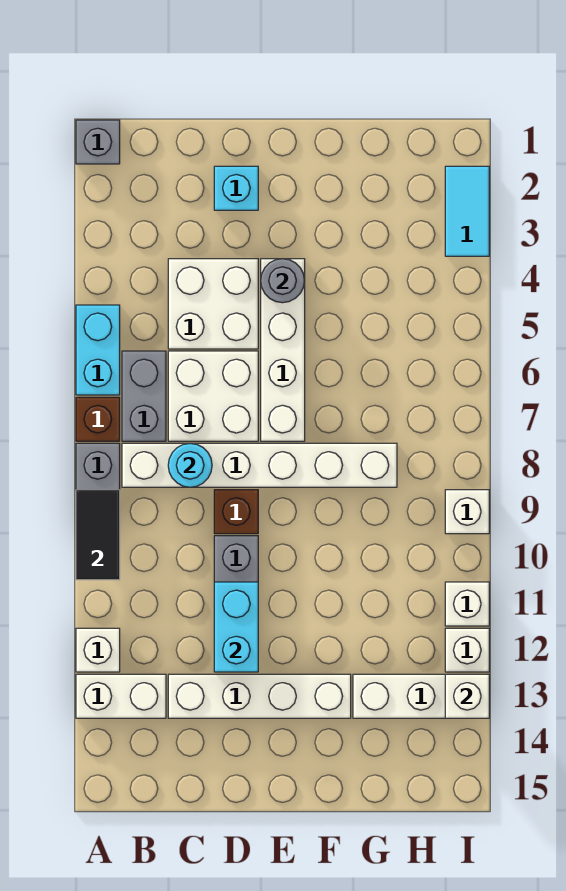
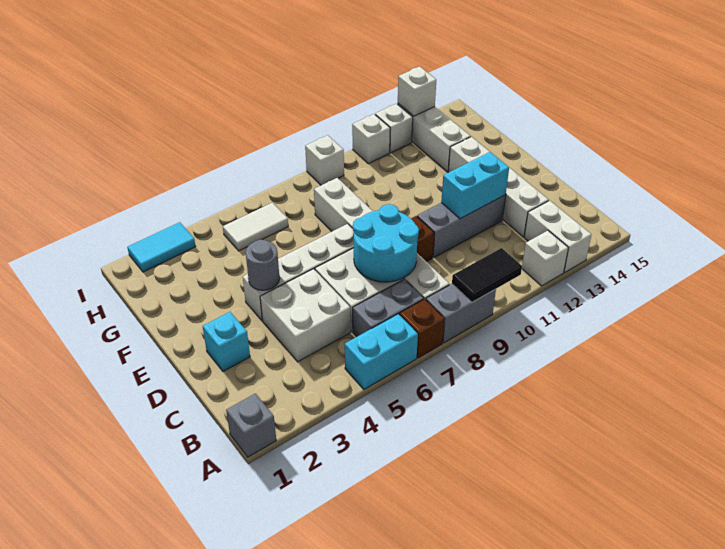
cyan round brick C8 level 2 -> cyan round brick C7:D8 level 2
none -> white tile H5:H6 level 1

